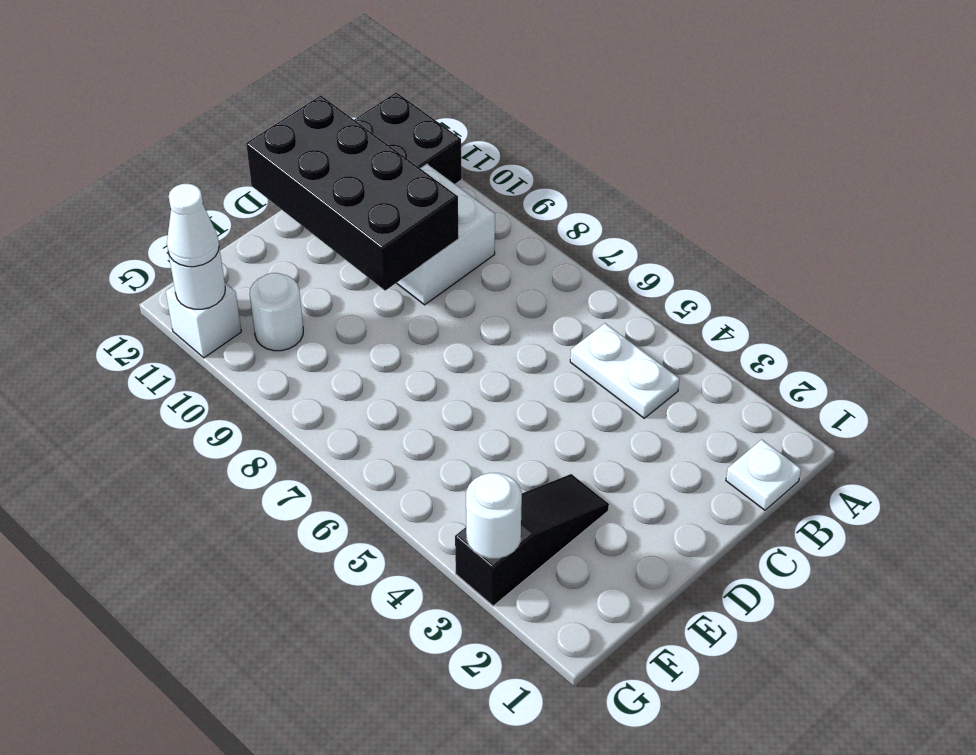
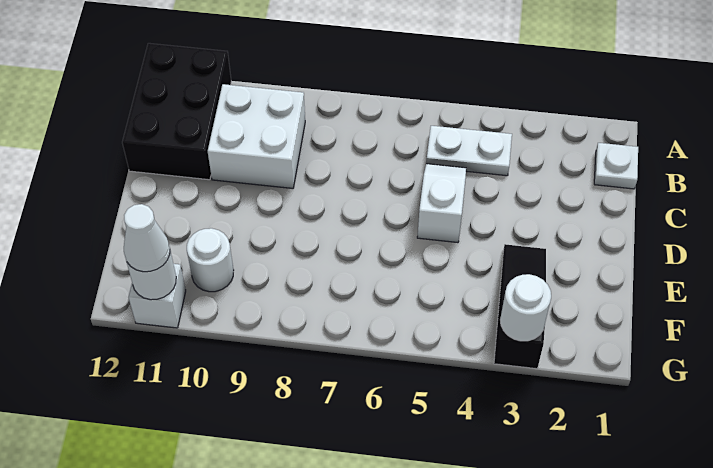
none -> white slope C5:D5 level 1 top D
black brick C9:D12 level 2 -> none

